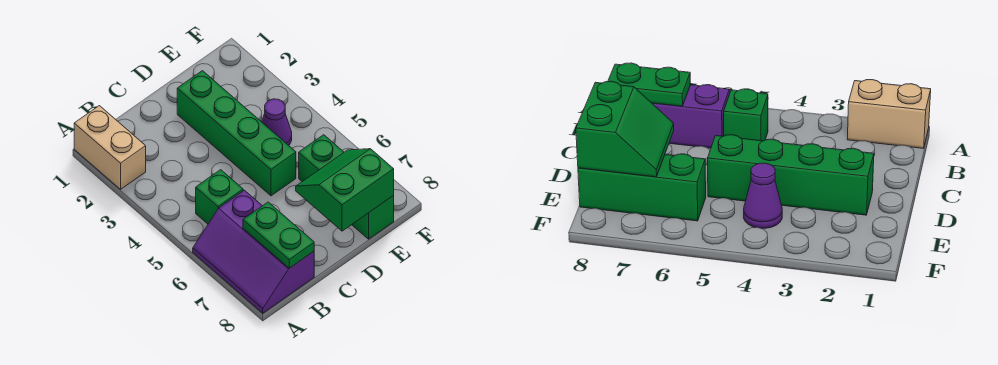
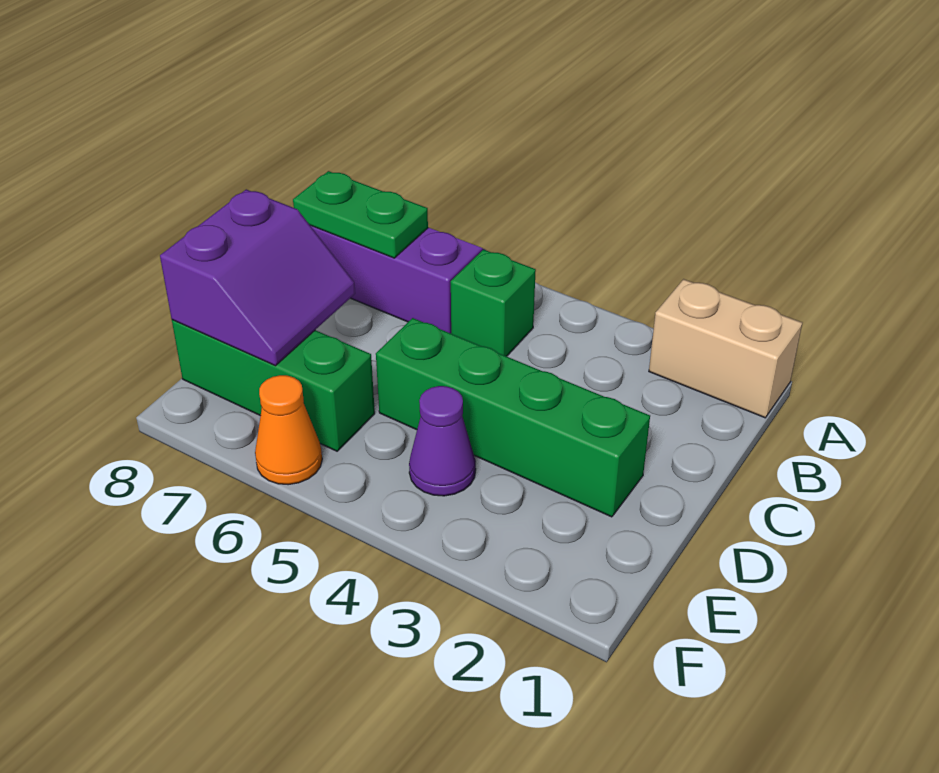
green slope D7:E8 level 2 top 8 -> purple slope D7:E8 level 2 top 8
none -> orange cone F6 level 1

